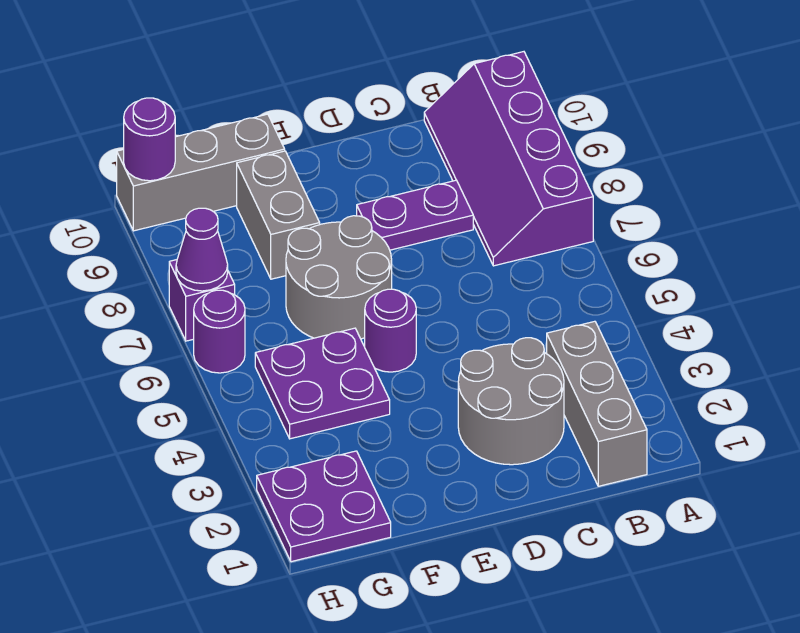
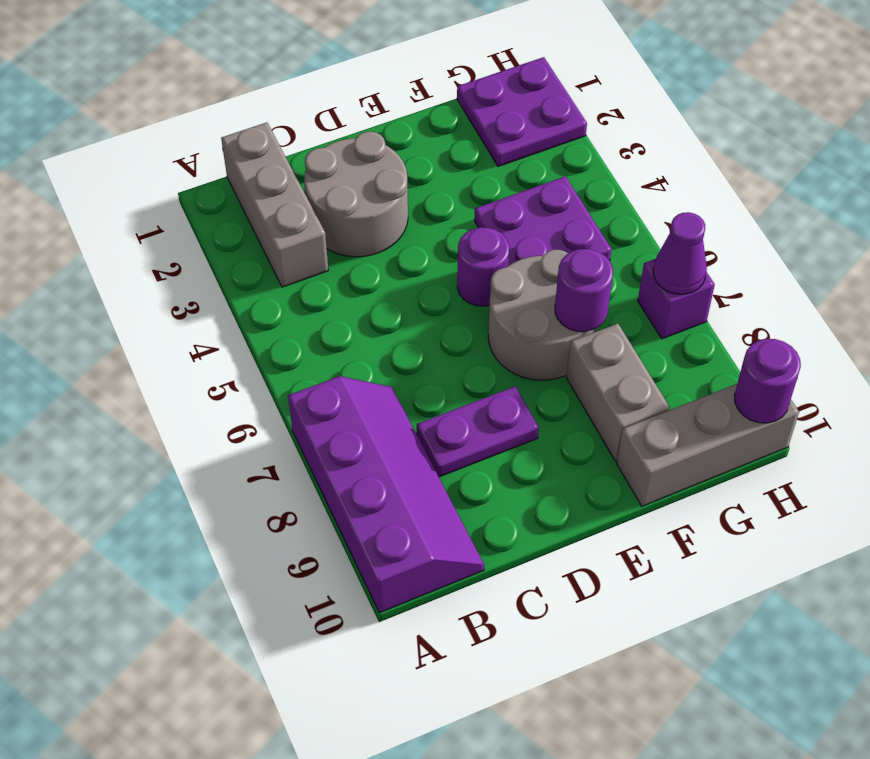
purple round brick H6 level 1 -> purple round brick F7 level 2

